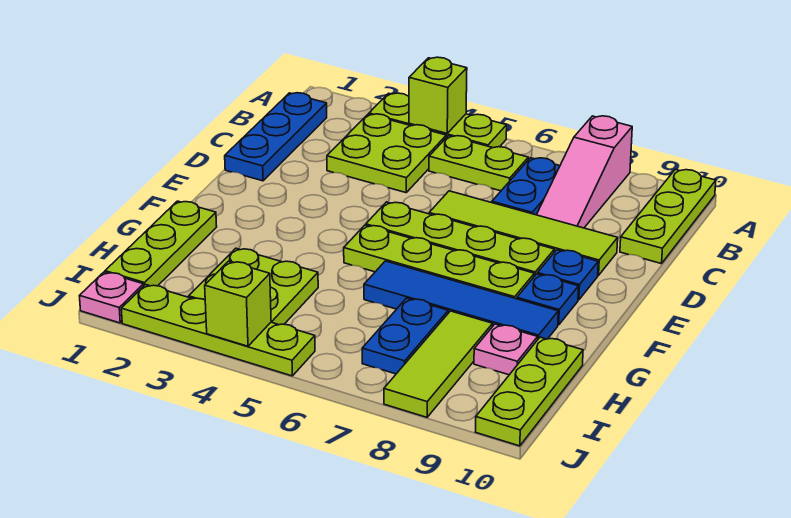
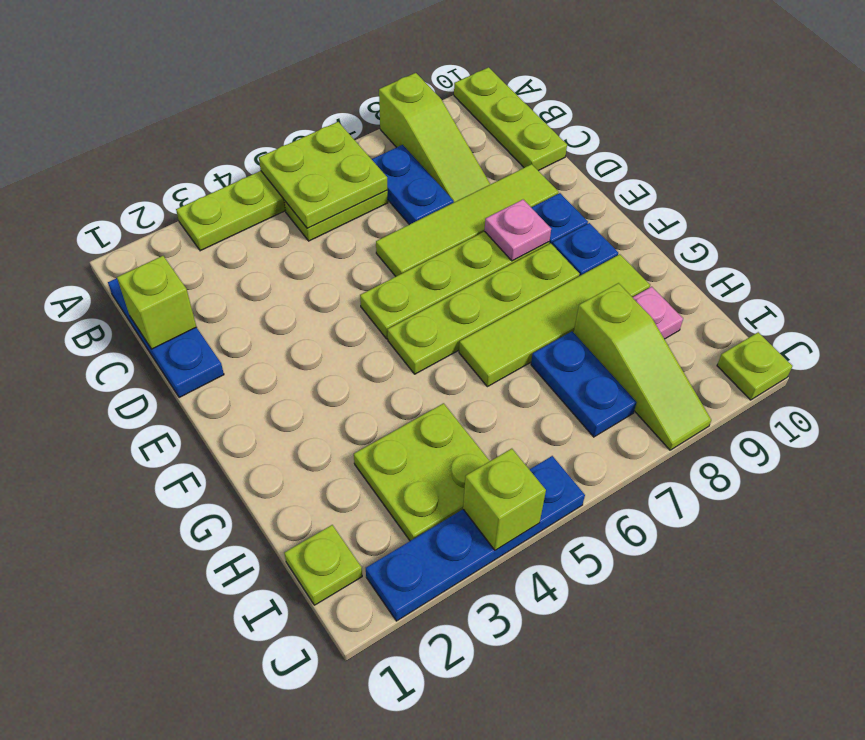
lime brick A4 level 2 -> lime brick C1 level 2
pink slope A8:C8 level 1 top A -> lime slope A8:C8 level 1 top A
lime plate B3:C4 level 1 -> lime plate A5:B6 level 2
lime plate G1:I1 level 1 -> lime plate I1 level 1
blue tile G6:G9 level 1 -> lime tile G6:G9 level 1
lime tile H8:J8 level 1 -> lime slope H8:J8 level 1 top H
lime plate H10:J10 level 1 -> lime plate J10 level 1
pink plate J1 level 1 -> pink plate E8 level 2
lime plate J2:J5 level 1 -> blue plate J2:J5 level 1

